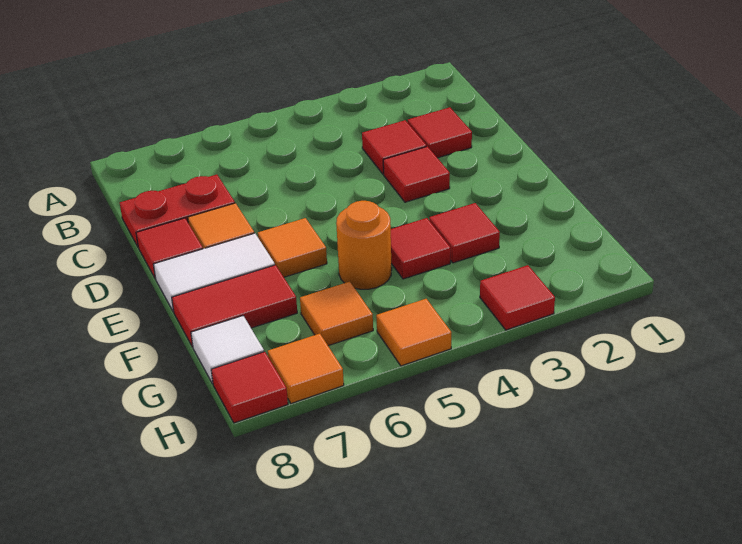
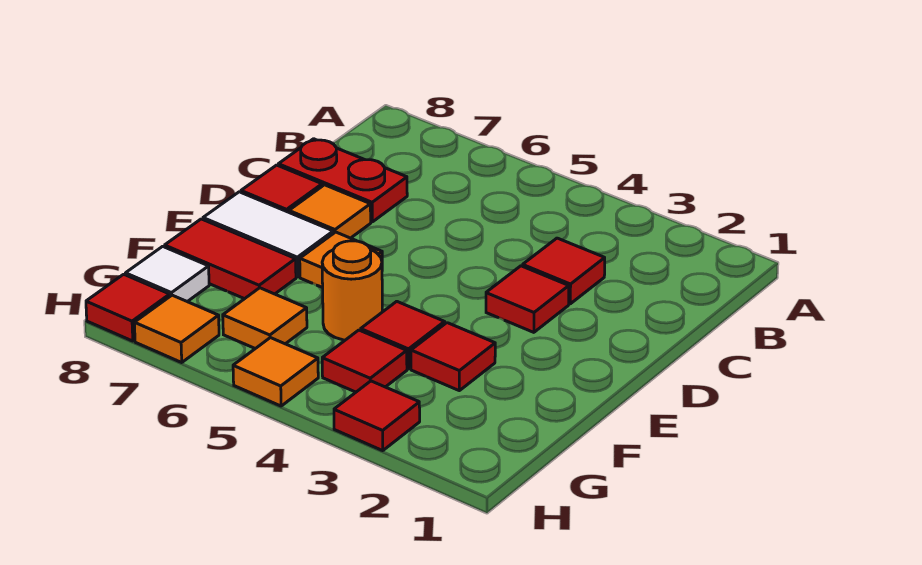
red tile C2 level 1 -> red tile G4 level 1

